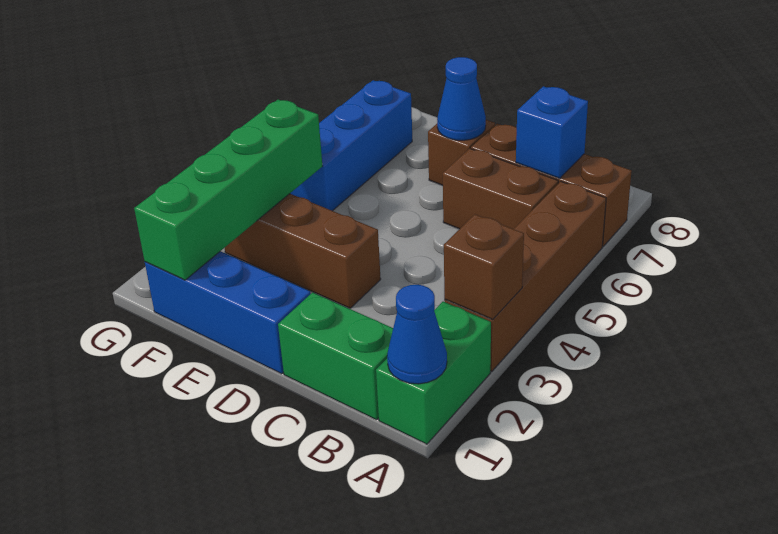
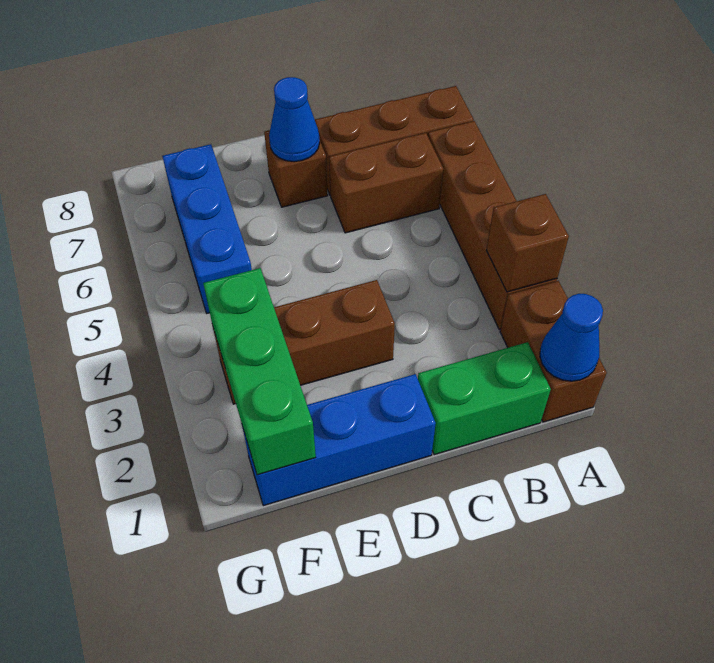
green brick A1:A2 level 1 -> brown brick A1:A2 level 1
blue brick B7 level 2 -> none
green brick F1:F4 level 2 -> green brick F1:F3 level 2

